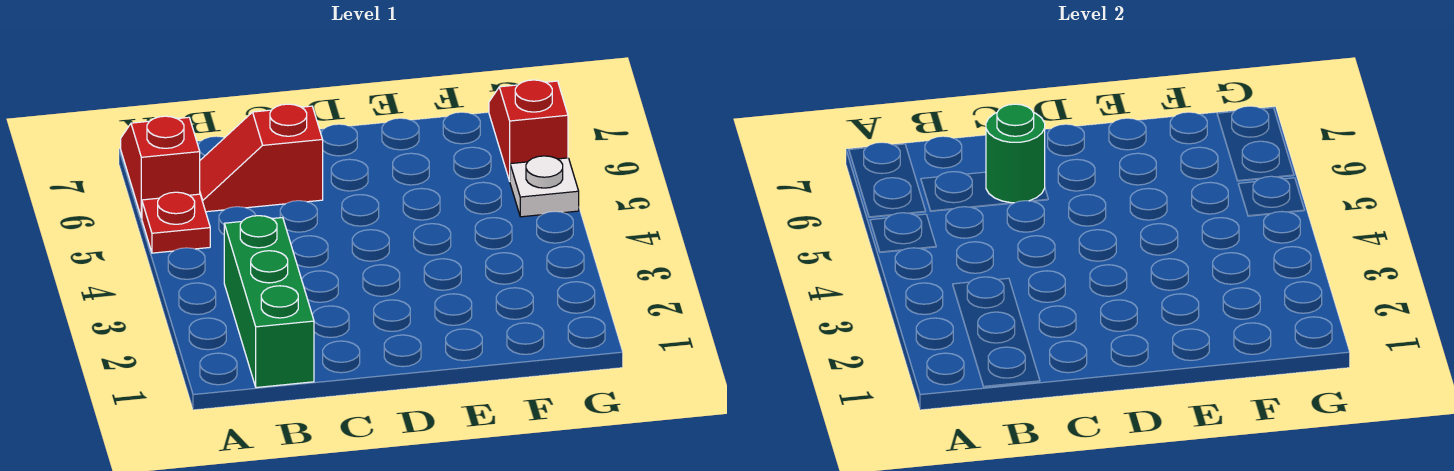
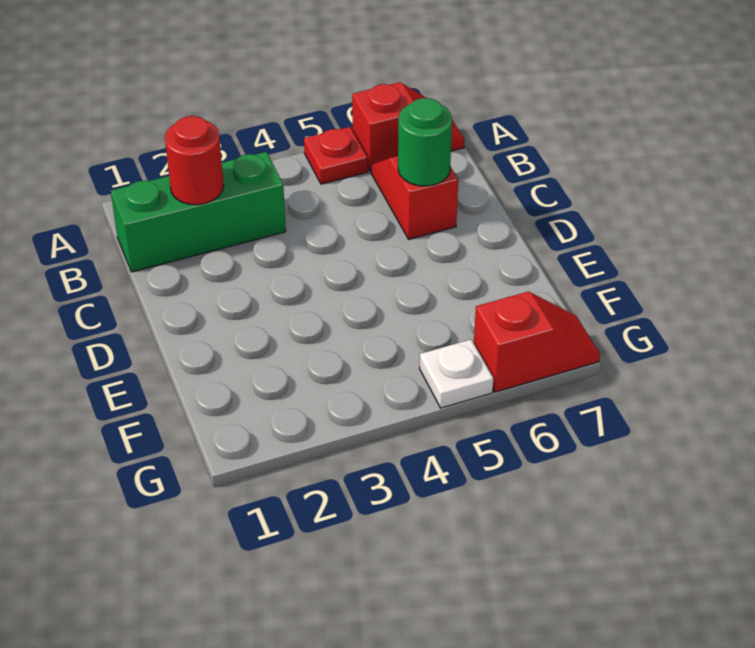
none -> red round brick B2 level 2

